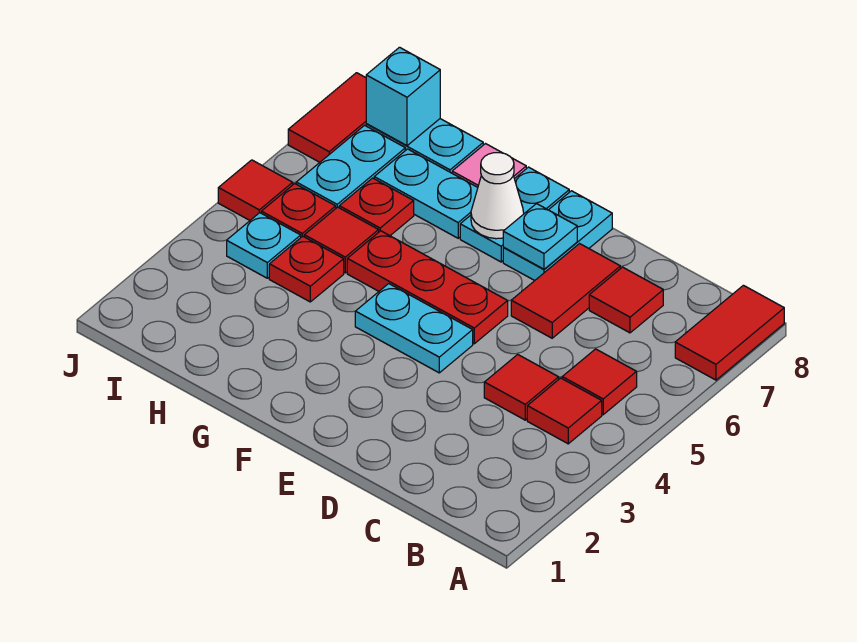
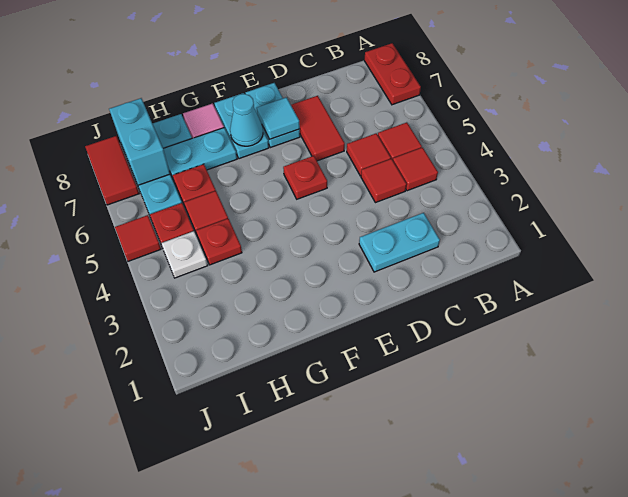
red tile A7:A8 level 1 -> red plate A7:A8 level 1
red tile C7 level 1 -> red tile C5 level 1
cyan plate E4:F4 level 1 -> cyan plate C2:D2 level 1
red plate E5:G5 level 1 -> red plate E5 level 1
cyan plate E7 level 2 -> cyan tile E7 level 2
white cone F7 level 2 -> cyan cone F7 level 2
cyan plate I4 level 1 -> white plate I4 level 1
cyan brick I8 level 2 -> cyan brick I7:I8 level 2

